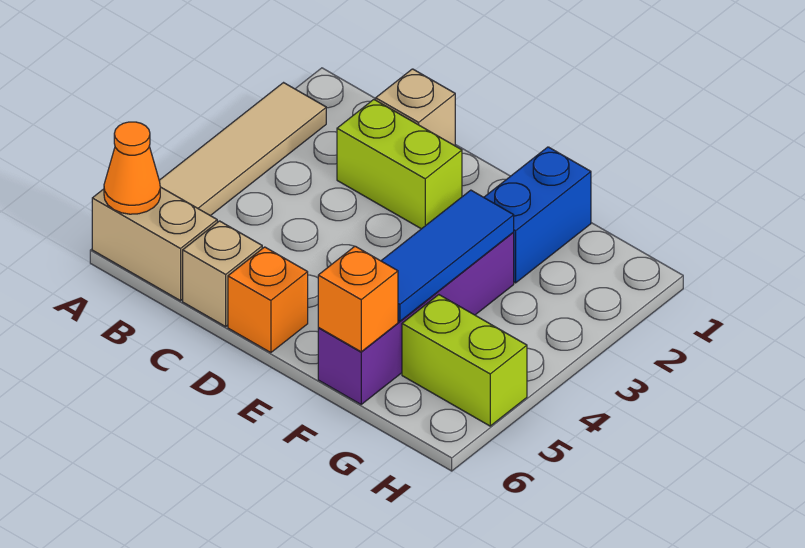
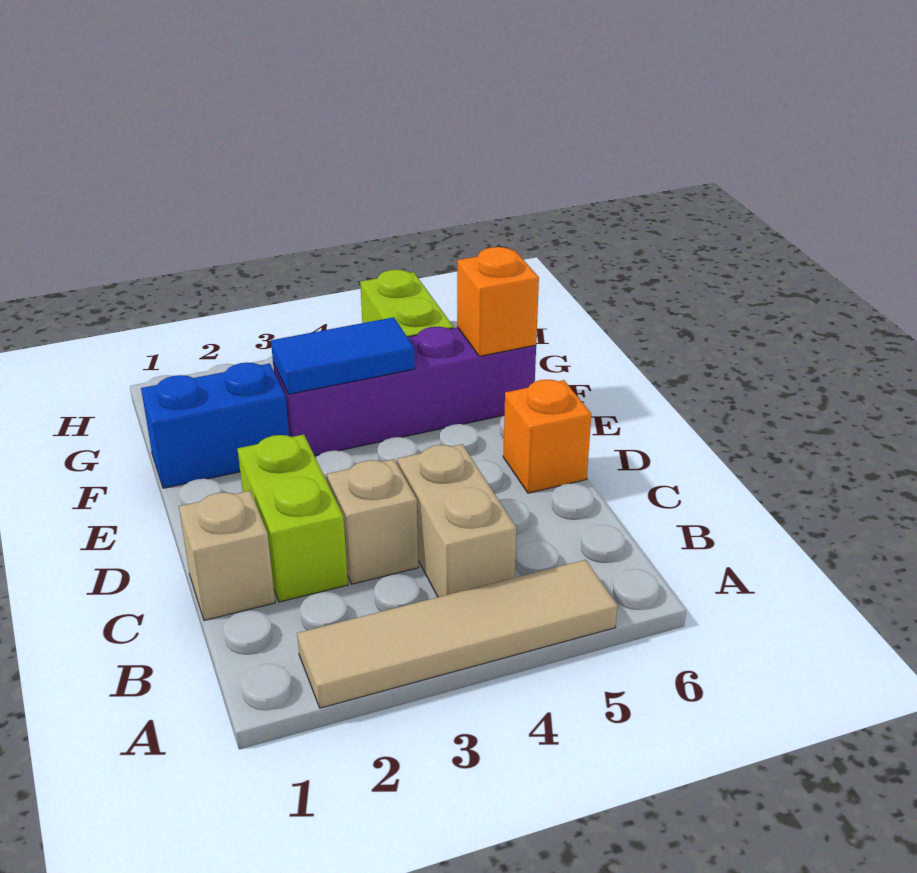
tan brick A6:B6 level 1 -> tan brick B4:C4 level 1
orange cone A6 level 2 -> none
tan brick C6 level 1 -> tan brick C3 level 1
blue tile F3:F5 level 2 -> blue tile F3:F4 level 2

